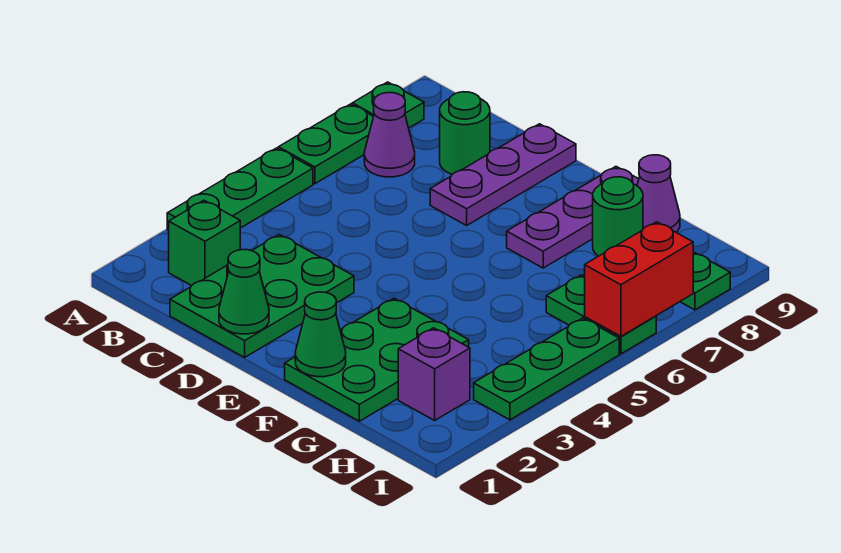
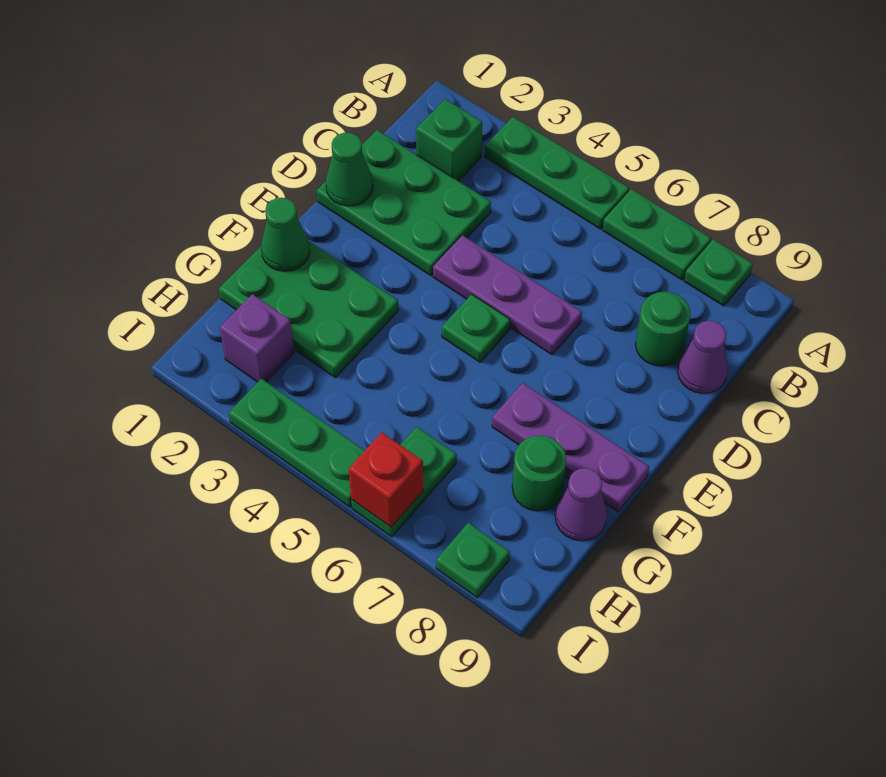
purple cone B7 level 1 -> purple cone C9 level 1
purple plate D7:D9 level 1 -> purple plate D4:D6 level 1
none -> green plate E5 level 1
red brick I6:I7 level 2 -> red brick I6 level 2

